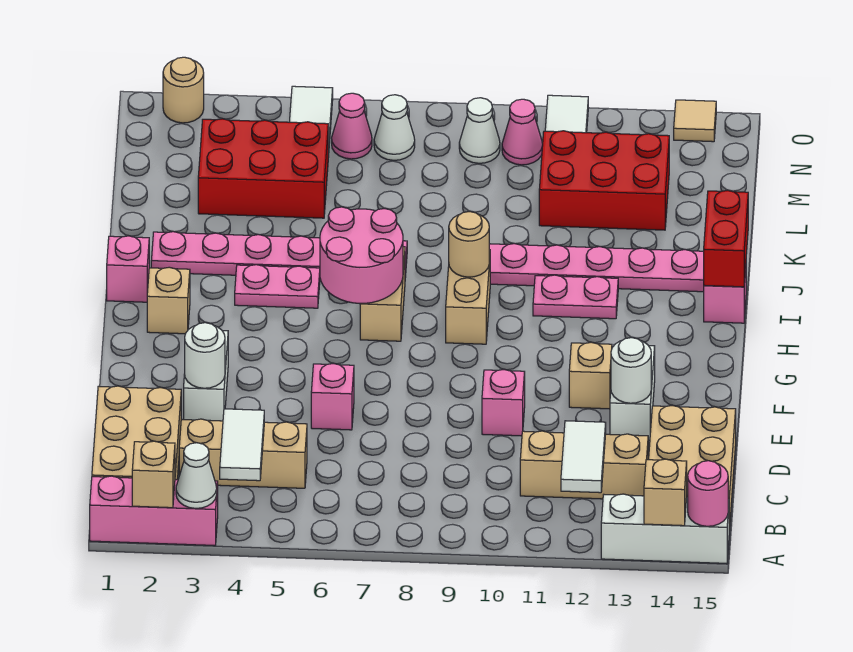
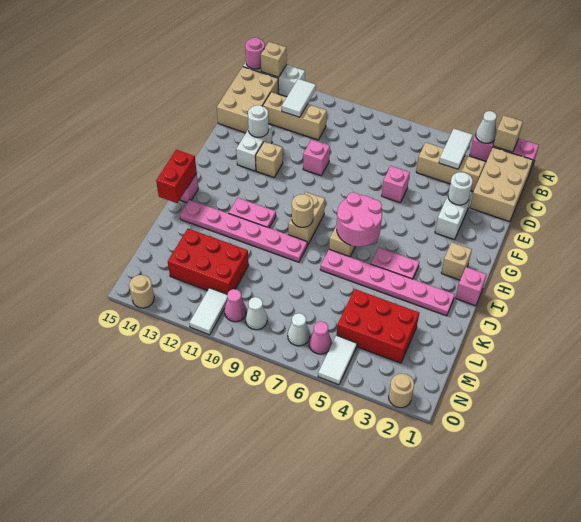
tan tile O14 level 1 -> tan round brick O14 level 1

